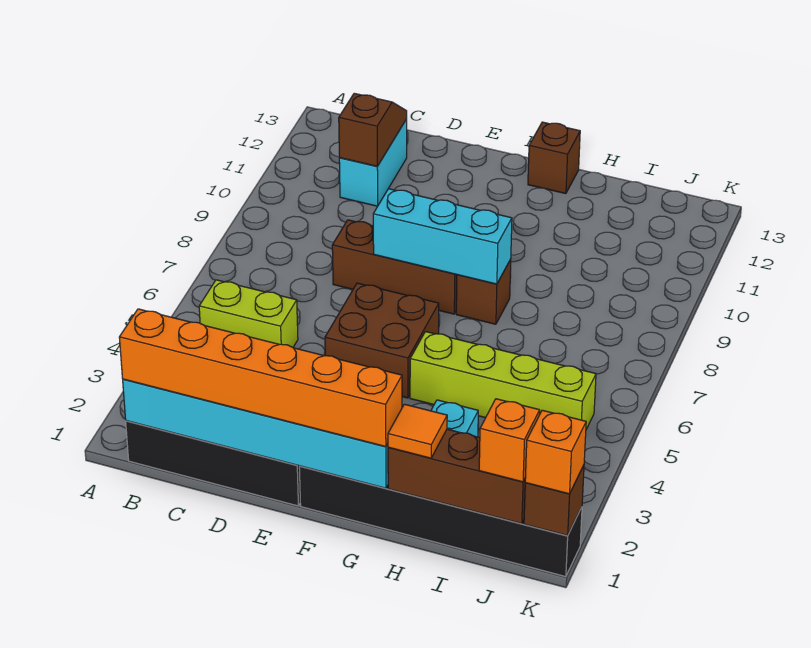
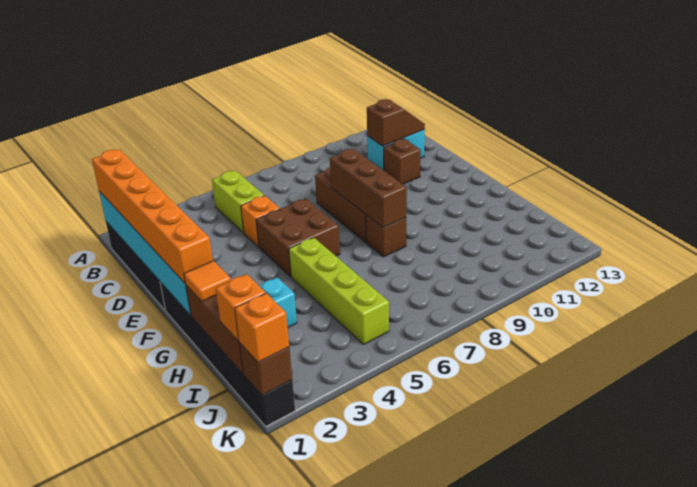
none -> orange brick D5 level 1
cyan brick E8:G8 level 2 -> brown brick E8:G8 level 2
brown brick G13 level 1 -> brown brick D11 level 1

